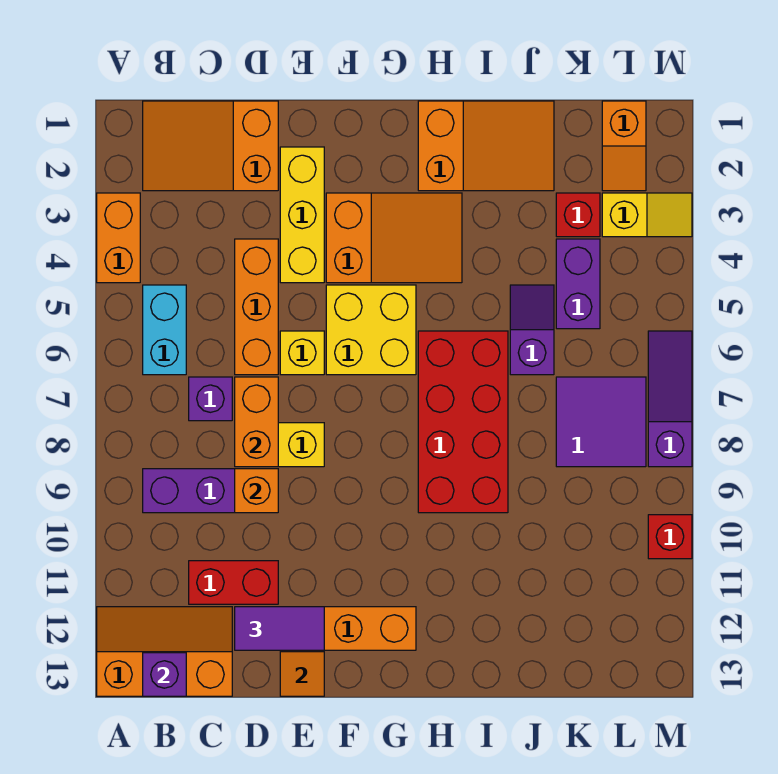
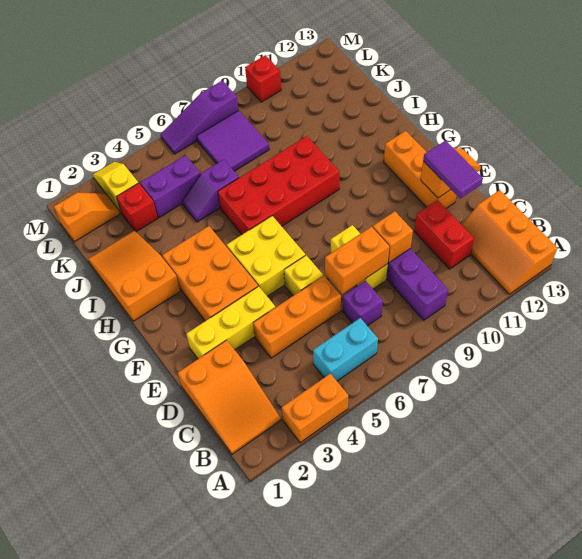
purple brick B13 level 2 -> none
orange slope F3:H4 level 1 top F -> orange brick F3:H4 level 1

